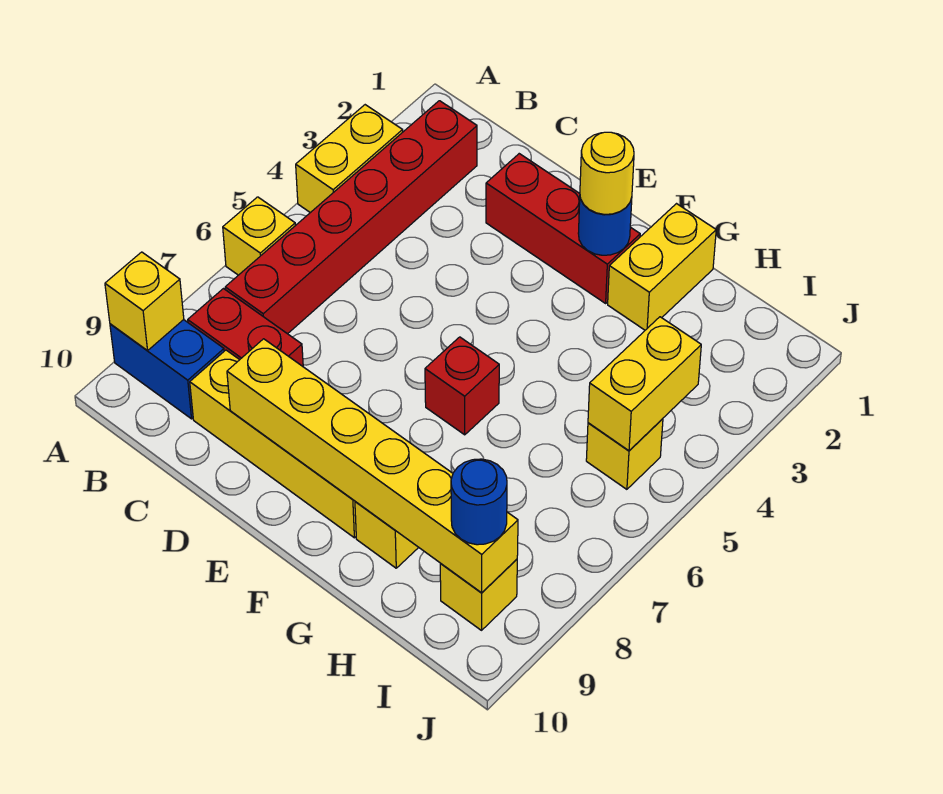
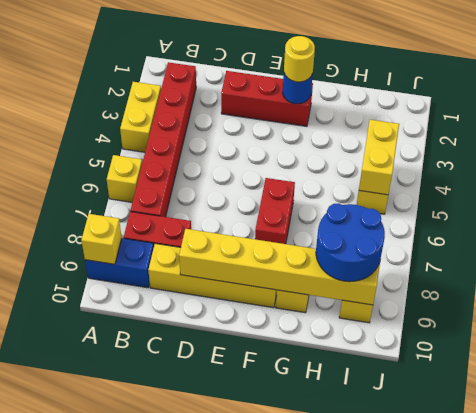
red brick F6 level 1 -> red brick F6:F7 level 1
yellow brick G1:G2 level 1 -> none
blue round brick I9 level 3 -> blue round brick H8:I9 level 3

